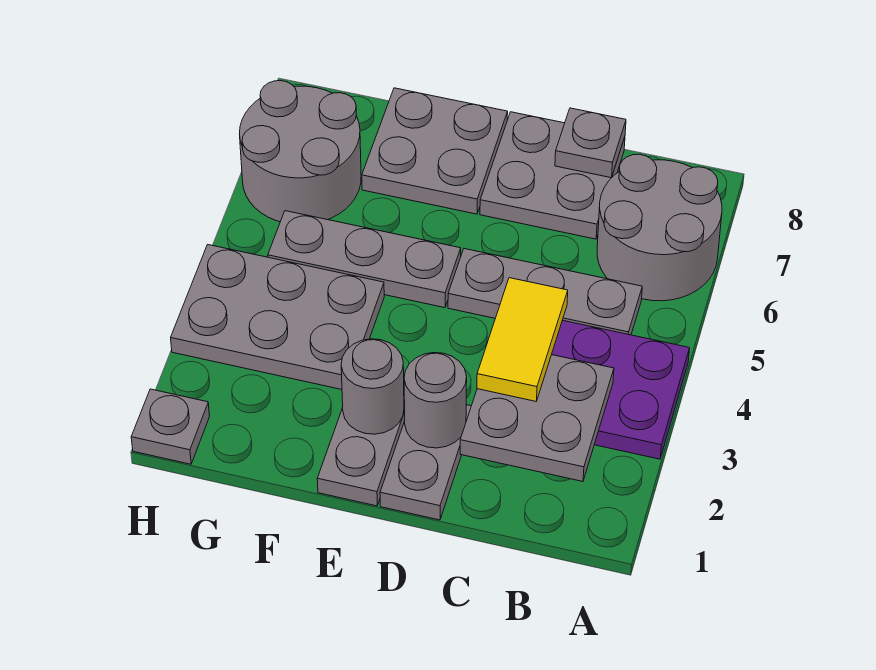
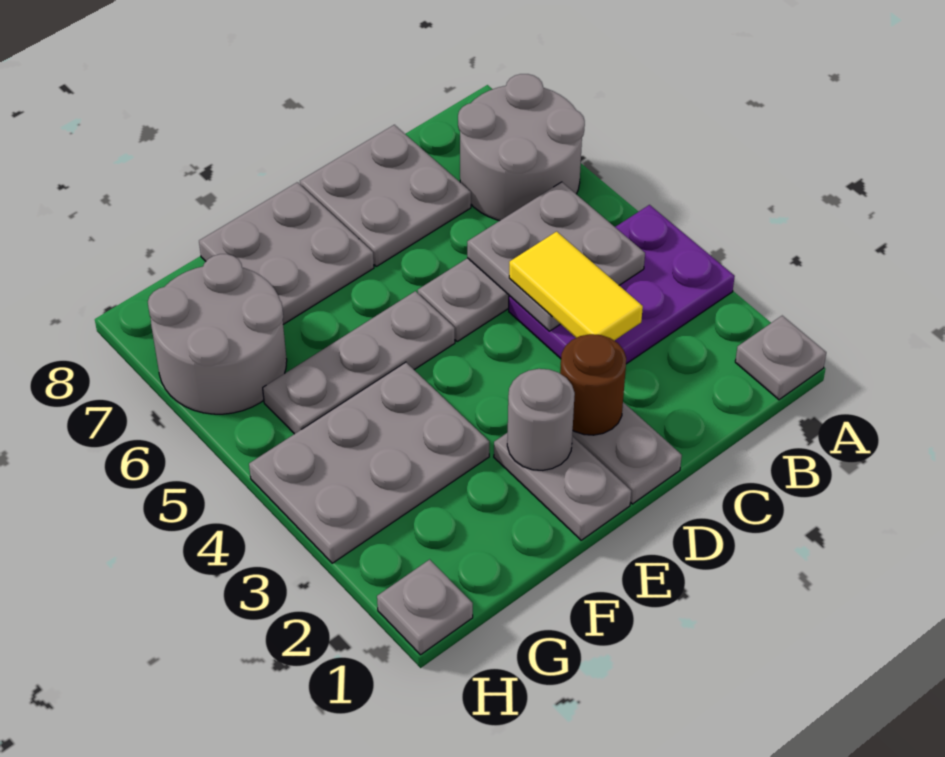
grey plate B2:C3 level 2 -> grey plate B4:C5 level 2
grey plate C8 level 2 -> grey plate A1 level 1
grey round brick D2 level 2 -> brown round brick D2 level 2

